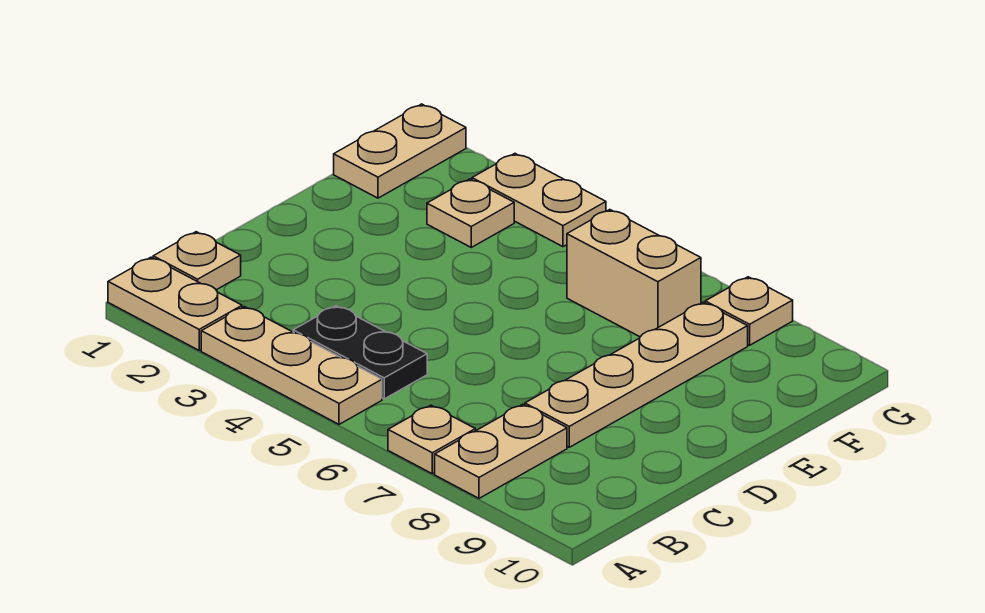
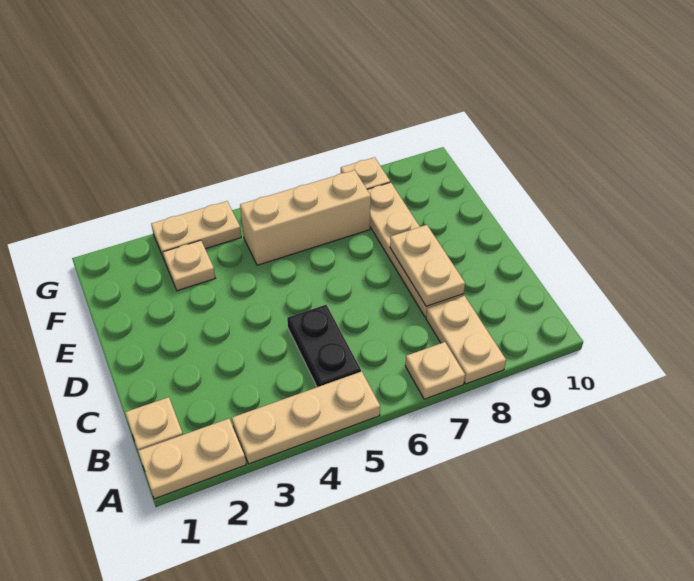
black plate B4:B5 level 1 -> black plate B5:C5 level 1
tan plate F1:G1 level 1 -> tan plate C8:D8 level 2
tan brick F6:F7 level 1 -> tan brick F5:F7 level 1

